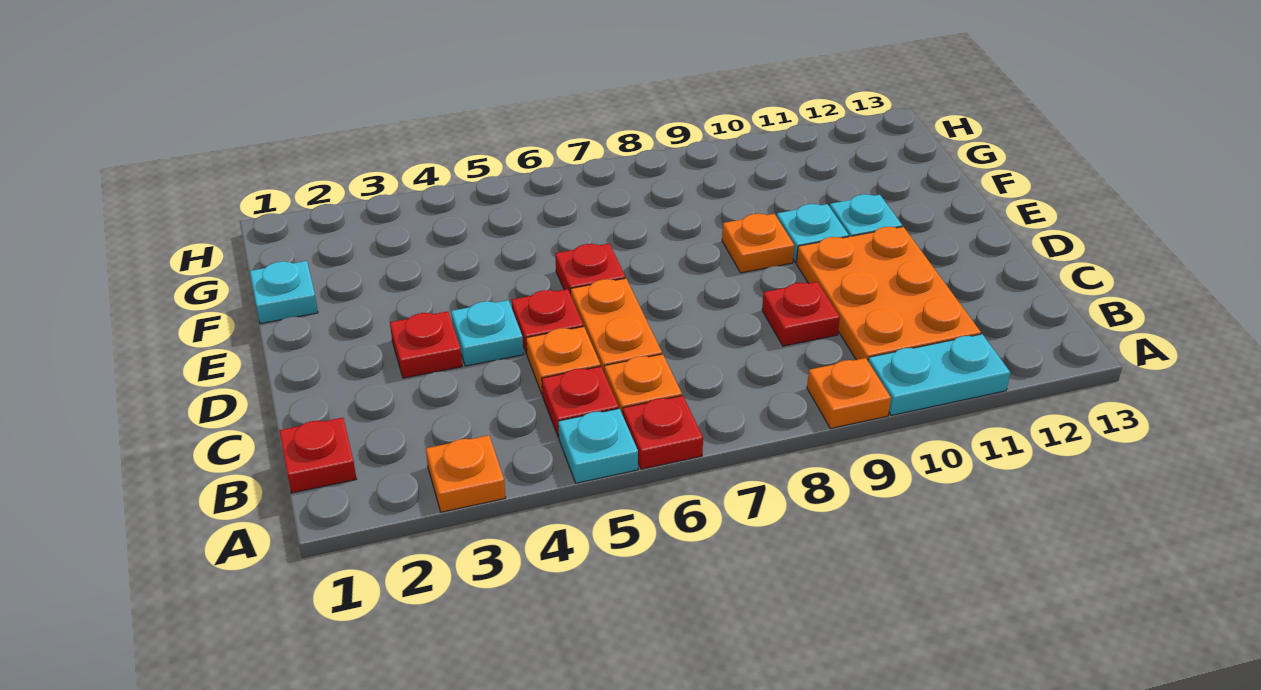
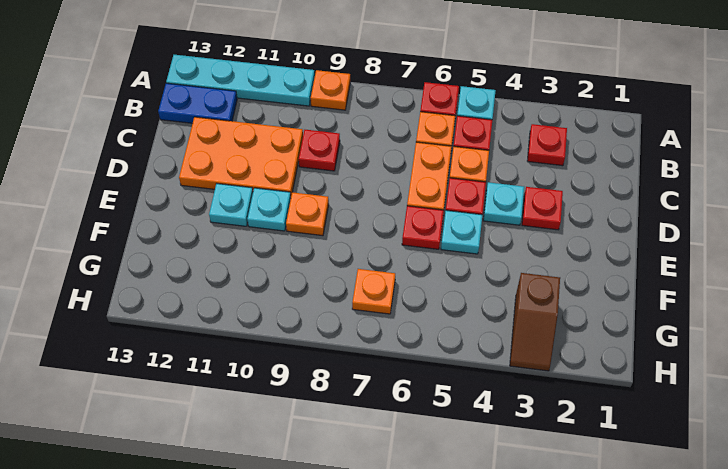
orange plate A3 level 1 -> orange plate G7 level 1
cyan plate A10:A11 level 1 -> cyan plate A10:A13 level 1
red plate B1 level 1 -> red plate B3 level 1
orange plate B10:D11 level 1 -> orange plate C10:D12 level 1
none -> blue plate B12:B13 level 1
cyan plate F1 level 1 -> cyan plate E5 level 1
none -> brown slope G3:H3 level 1 top G

